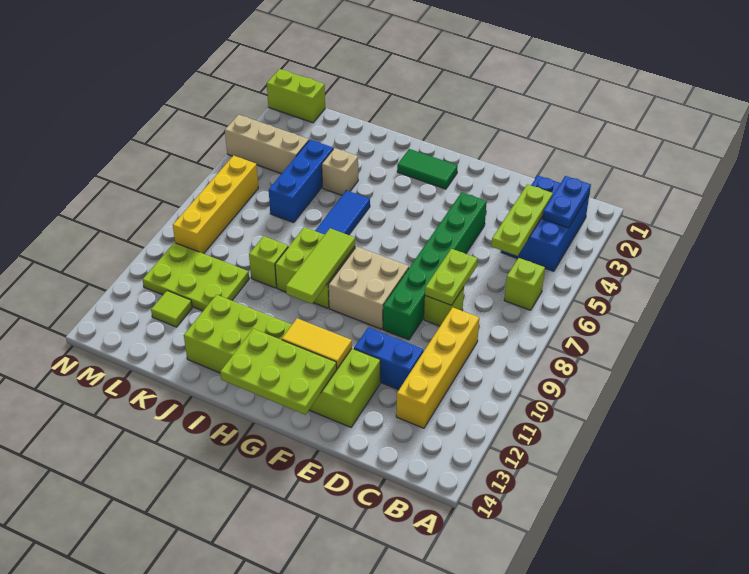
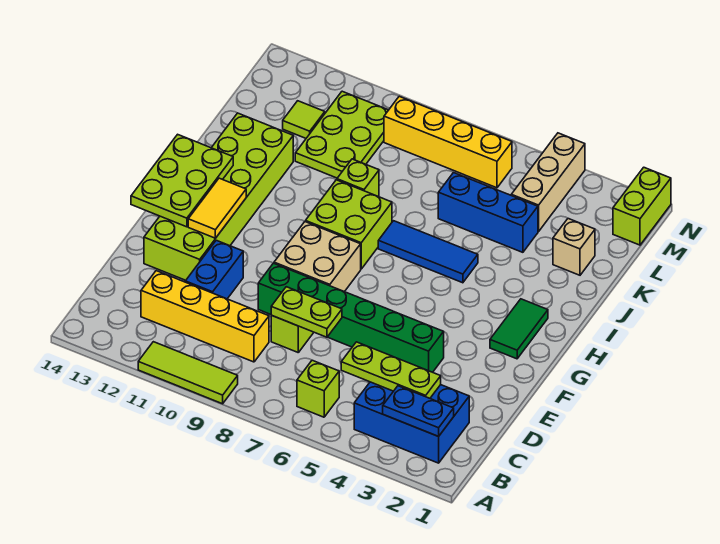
lime tile H8:H10 level 2 -> lime tile A9:A11 level 1
tan brick J4 level 1 -> tan brick K2 level 1

